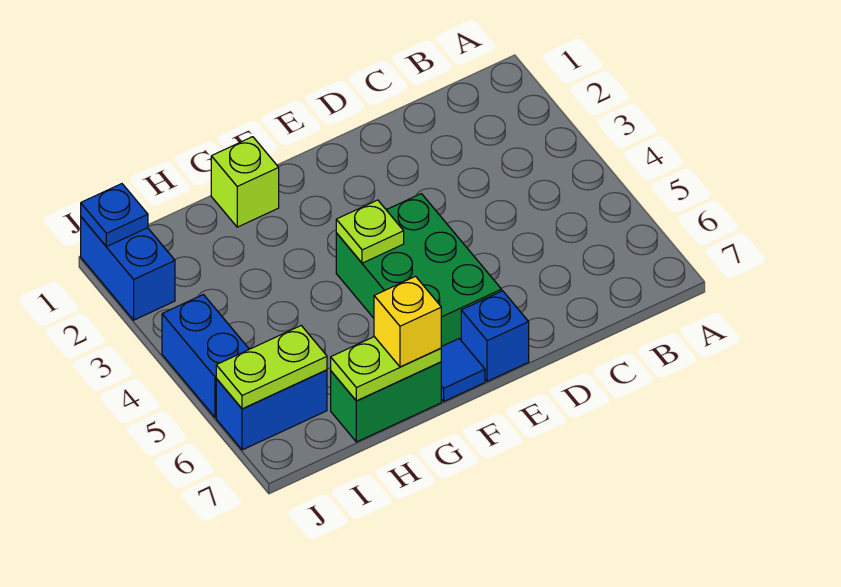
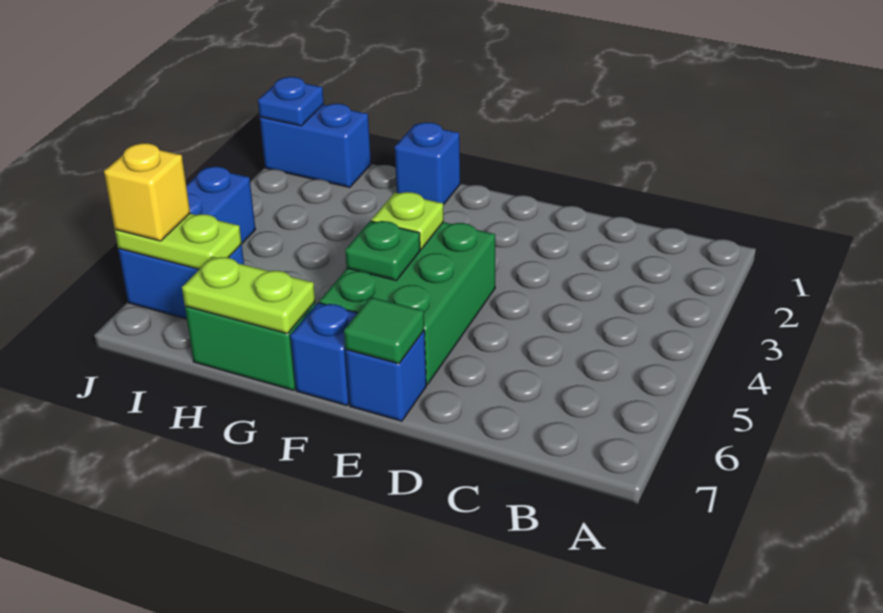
none -> green tile E7 level 2
none -> green plate F5 level 2
blue tile F7 level 1 -> blue brick F7 level 1
lime brick G1 level 1 -> blue brick G1 level 1
yellow brick G7 level 3 -> yellow brick J6 level 3
blue brick J1:J2 level 1 -> blue brick I1:J1 level 1

